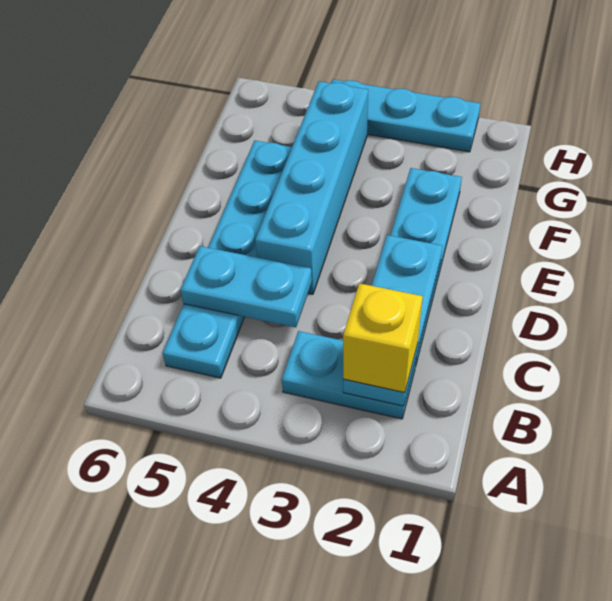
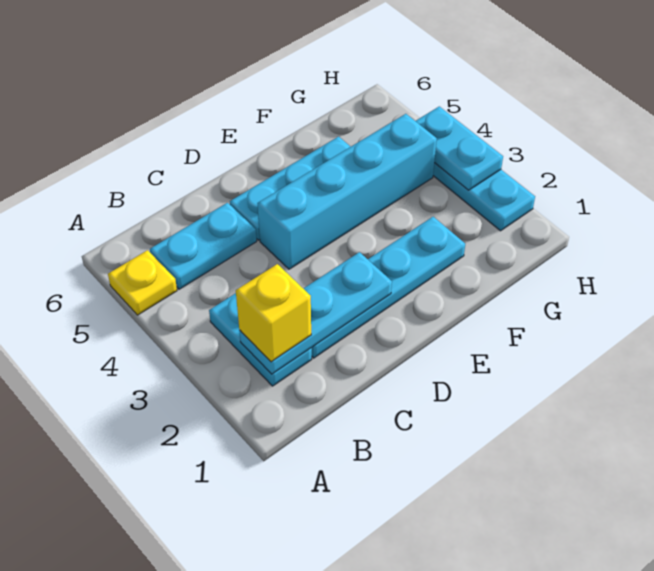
none -> yellow plate A5 level 1
cyan plate C4:C5 level 2 -> cyan plate H3:H4 level 2

